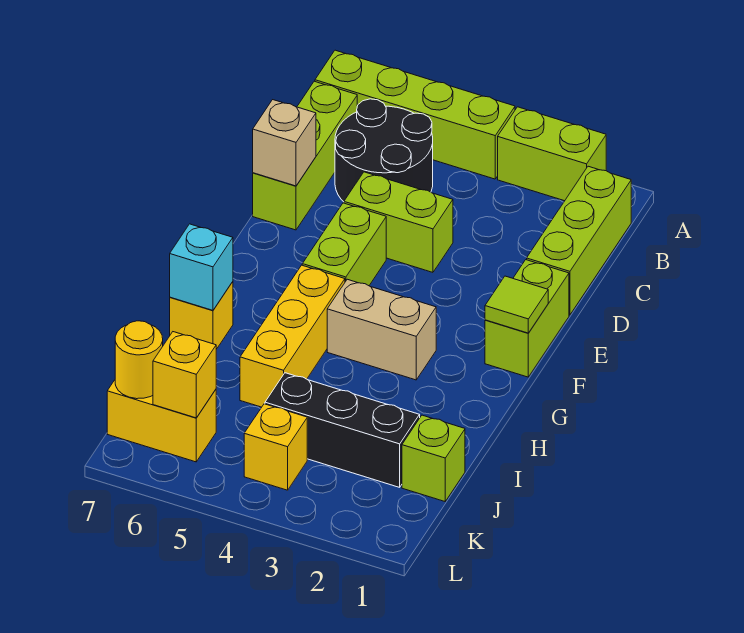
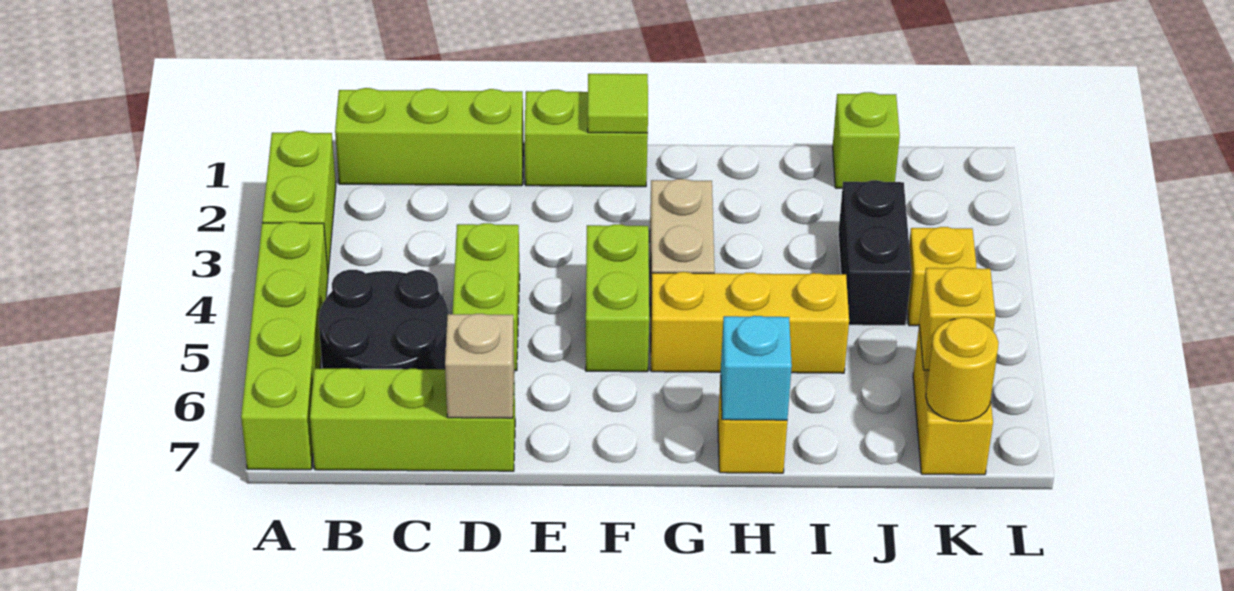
lime brick E5:F5 level 1 -> lime brick F4:F5 level 1
black brick J2:J4 level 1 -> black brick J3:J4 level 1

